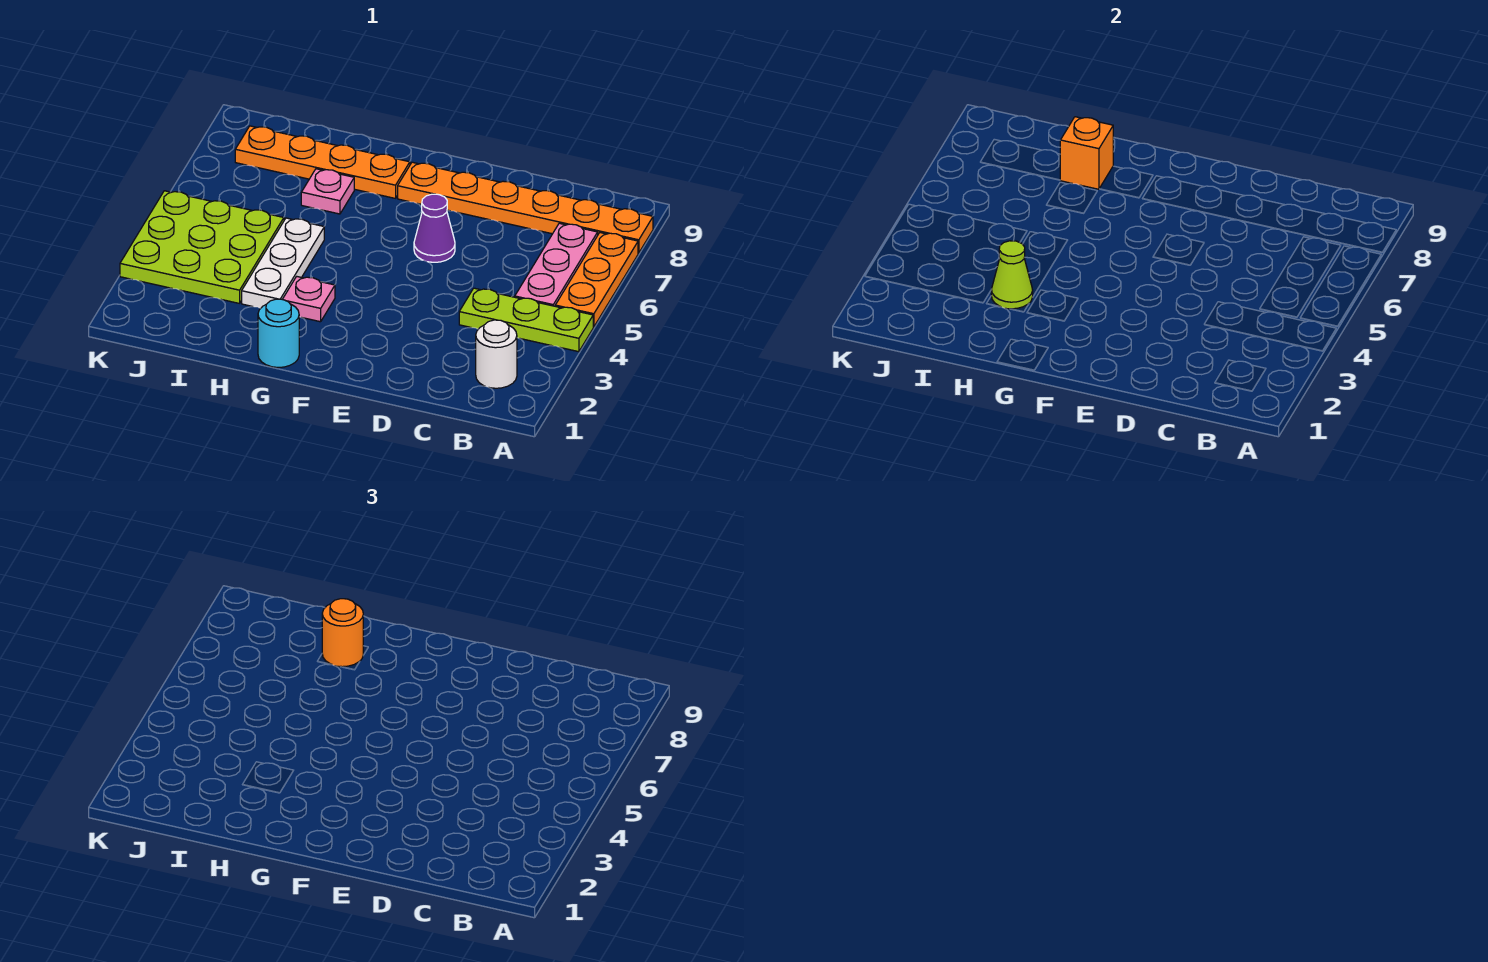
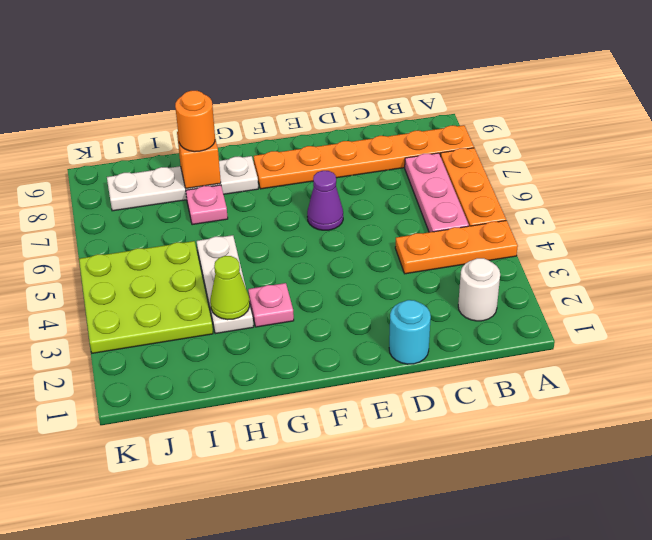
lime plate A4:C4 level 1 -> orange plate A4:C4 level 1
cyan round brick G1 level 1 -> cyan round brick D1 level 1
orange plate G8:J8 level 1 -> white plate G8:J8 level 1

